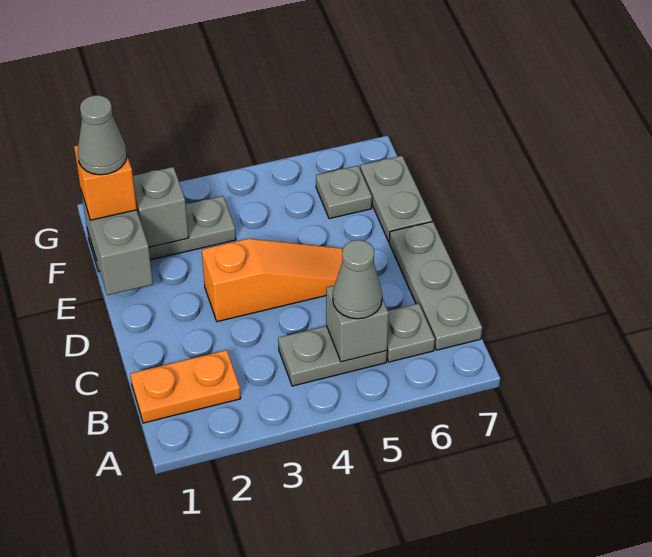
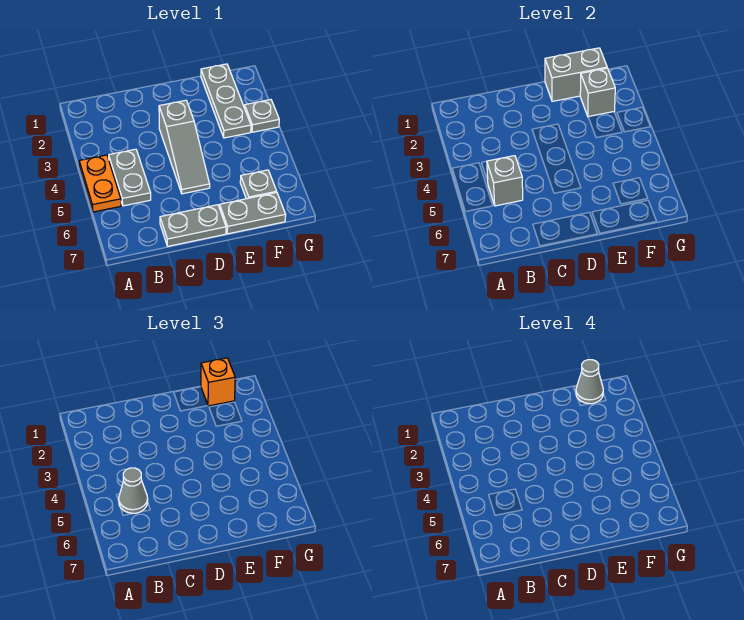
orange plate B1:B2 level 1 -> orange plate A4:A5 level 1
grey plate B6 level 1 -> grey plate G3 level 1
grey plate B7:D7 level 1 -> grey plate C7:D7 level 1
orange slope D3:D5 level 1 top 3 -> grey slope D3:D5 level 1 top 3

